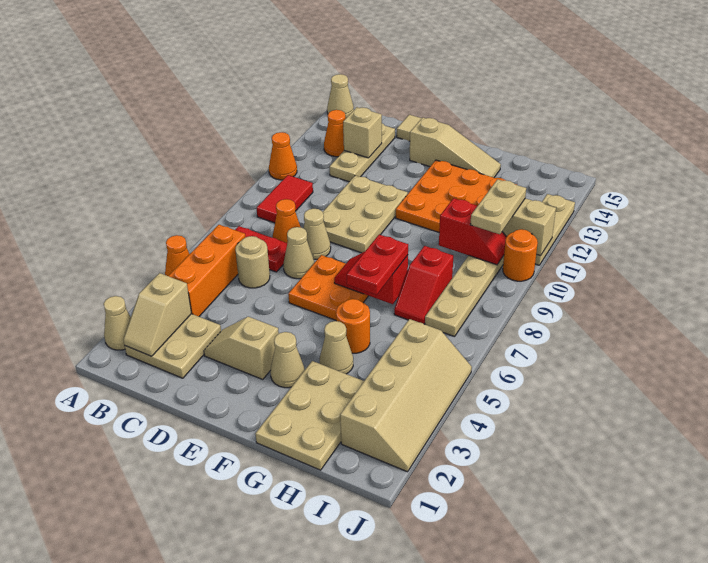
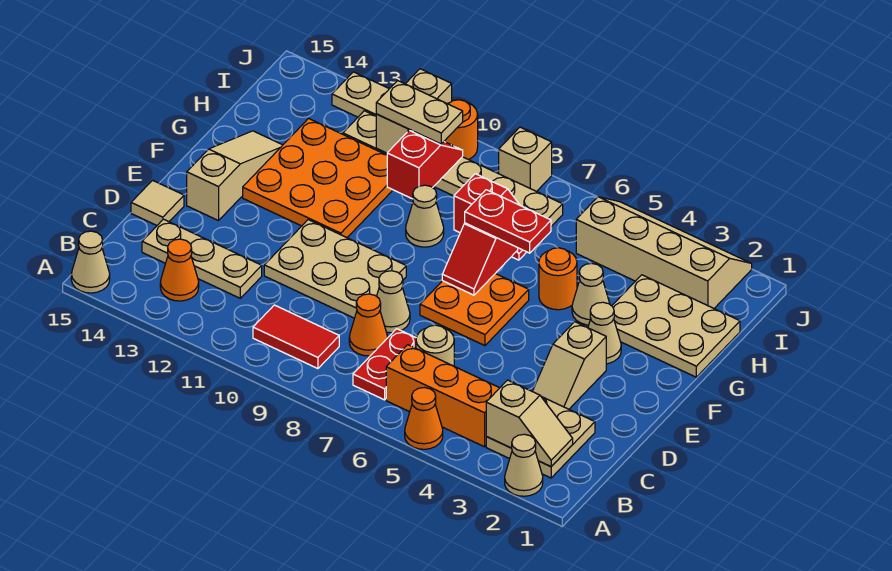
orange cone A11 level 1 -> none
tan brick C13 level 2 -> tan brick J8 level 1
tan cone D7 level 1 -> tan cone G9 level 1

